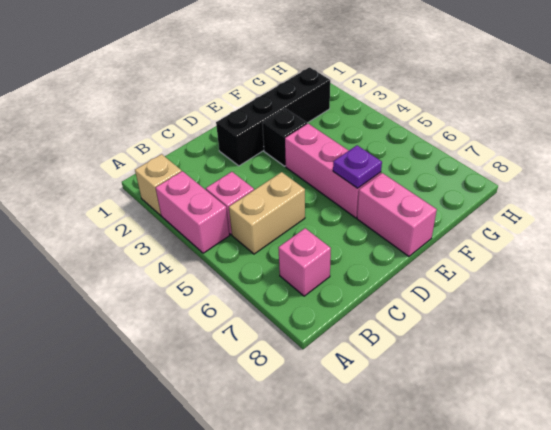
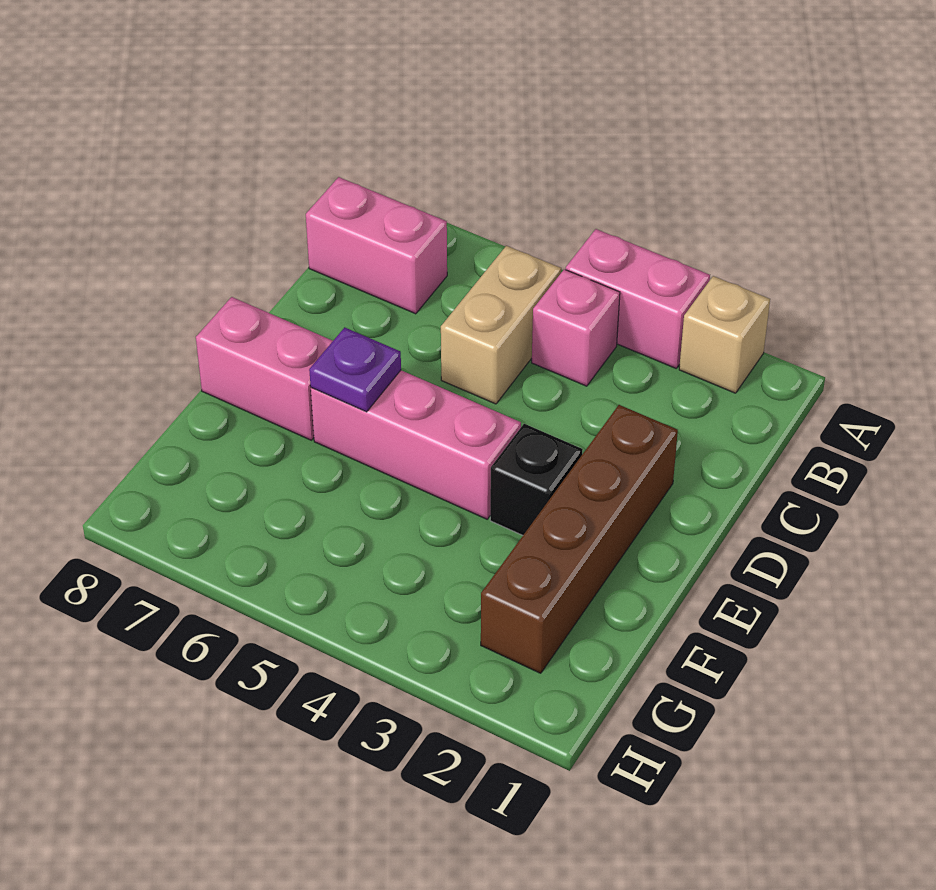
pink brick B7 level 1 -> pink brick B7:B8 level 1
black brick D2:G2 level 1 -> brown brick D2:G2 level 1

